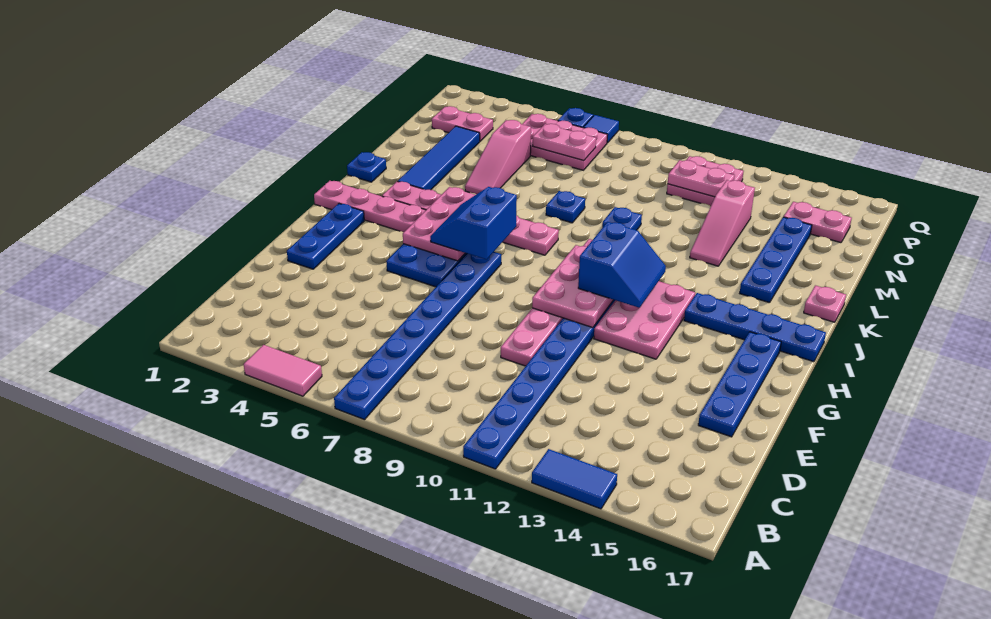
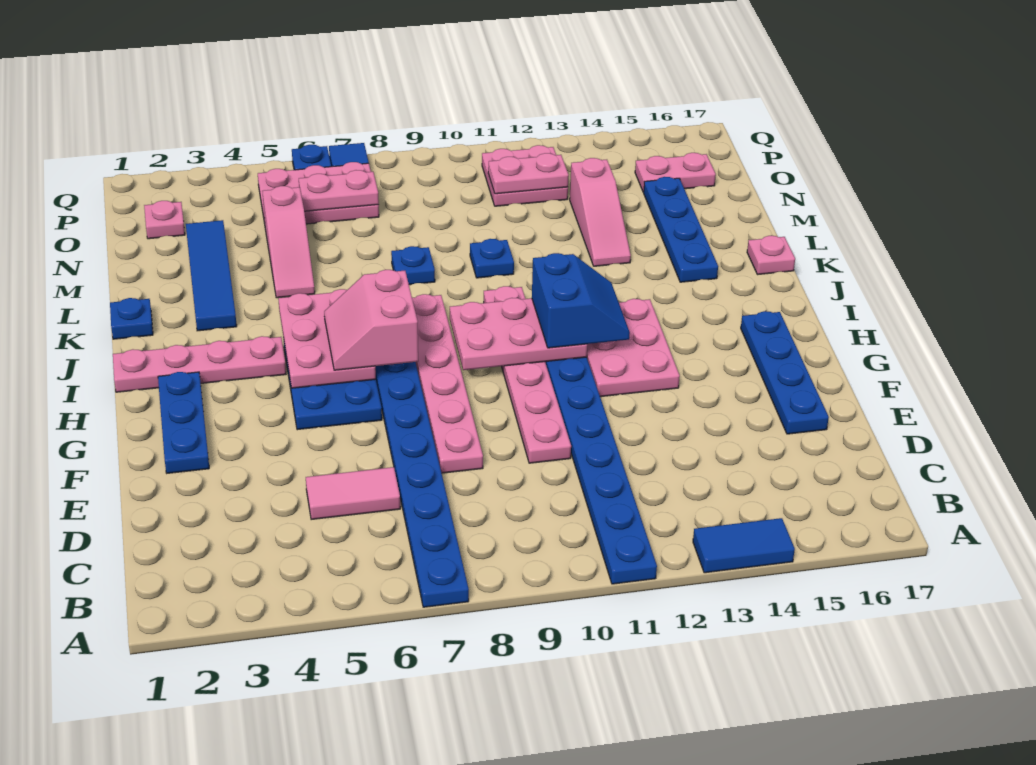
pink tile A4:A5 level 1 -> pink tile D5:D6 level 1
pink plate G10:I11 level 2 -> pink plate H9:I11 level 2
blue slope H6:I7 level 3 top 7 -> pink slope H6:I7 level 3 top 7
blue plate I14:I17 level 1 -> none
pink plate J3:J8 level 1 -> pink plate E8:J8 level 1
pink plate O2:O3 level 1 -> pink plate O2 level 1

